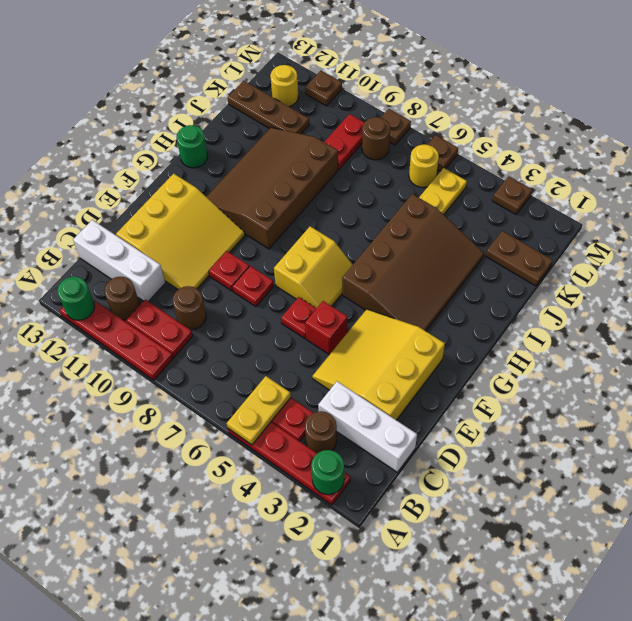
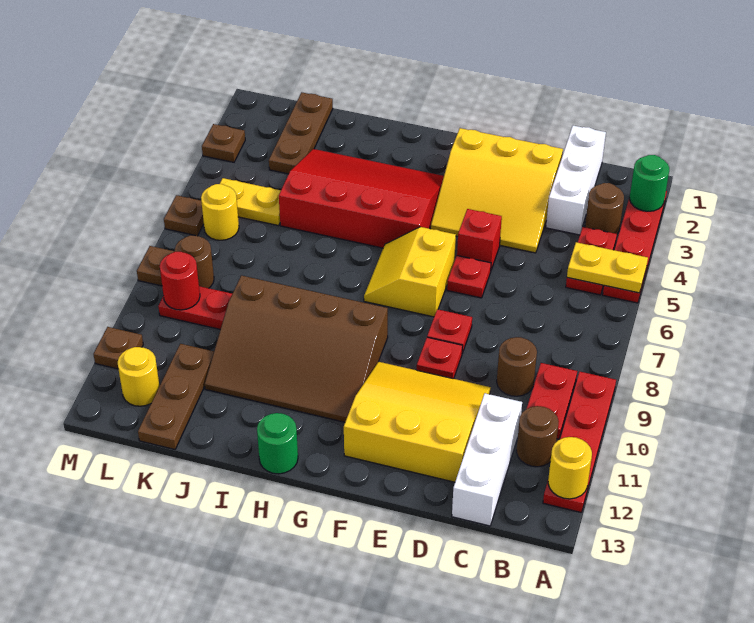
green round brick A12 level 2 -> yellow round brick A12 level 2
yellow slope F6:G7 level 1 top 7 -> yellow slope F6:G7 level 1 top F
brown slope G3:J5 level 1 top 5 -> red slope G3:J5 level 1 top 5
brown plate K1:K2 level 1 -> brown plate K1:K3 level 1
none -> red round brick L9 level 2

